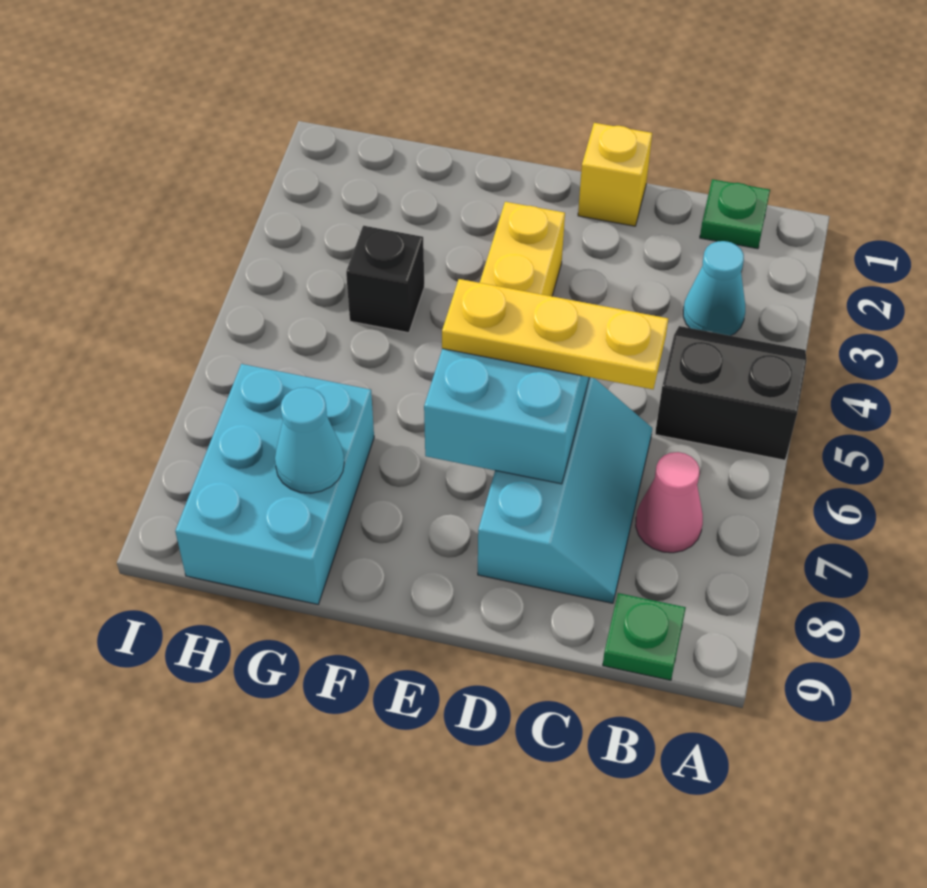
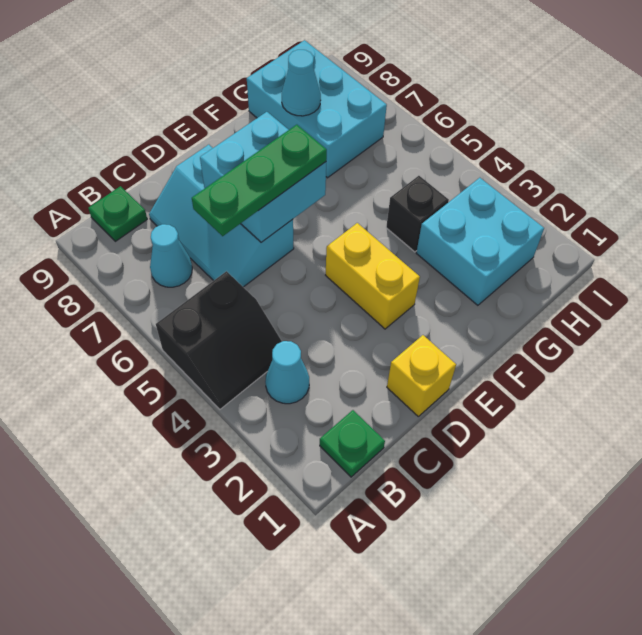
pink cone B7 level 1 -> cyan cone B7 level 1
yellow plate C6:E6 level 3 -> green plate C6:E6 level 3
none -> cyan brick G2:H3 level 1

